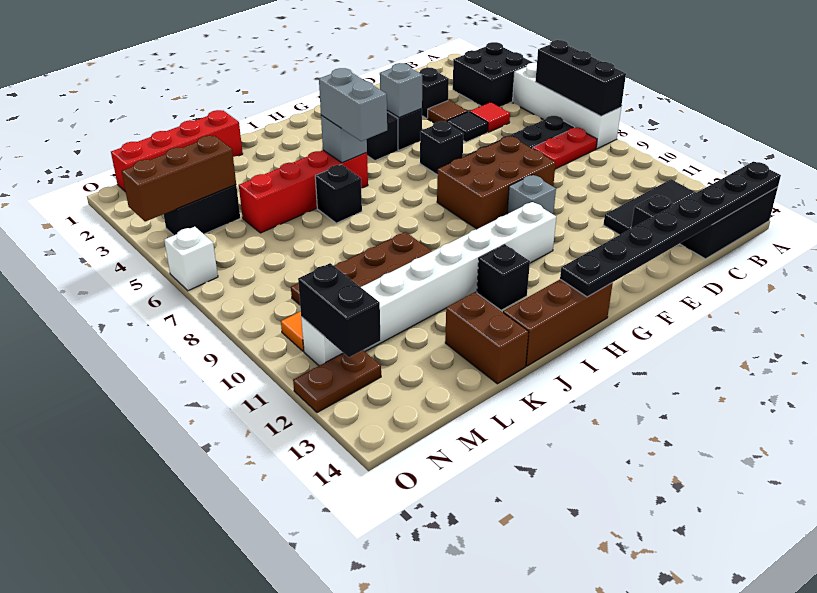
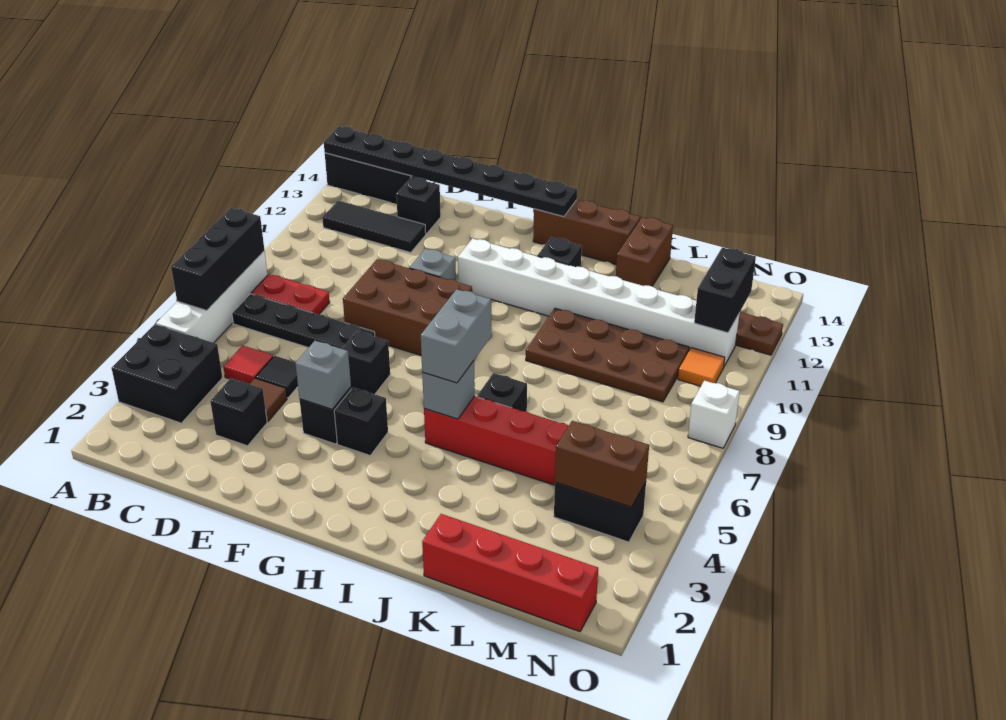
brown brick M4:O4 level 2 -> brown brick M4:N4 level 2
white brick O6 level 1 -> white brick O8 level 1

